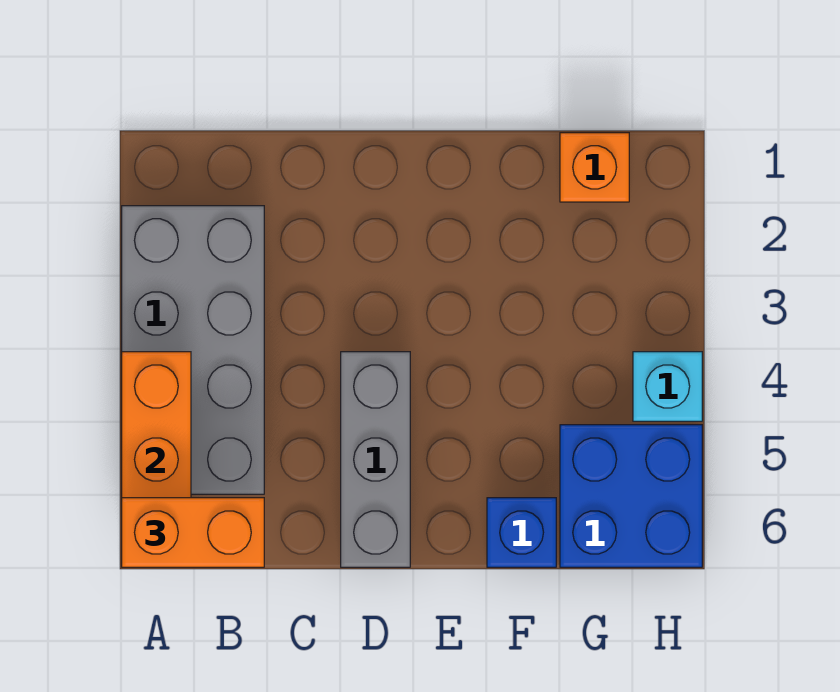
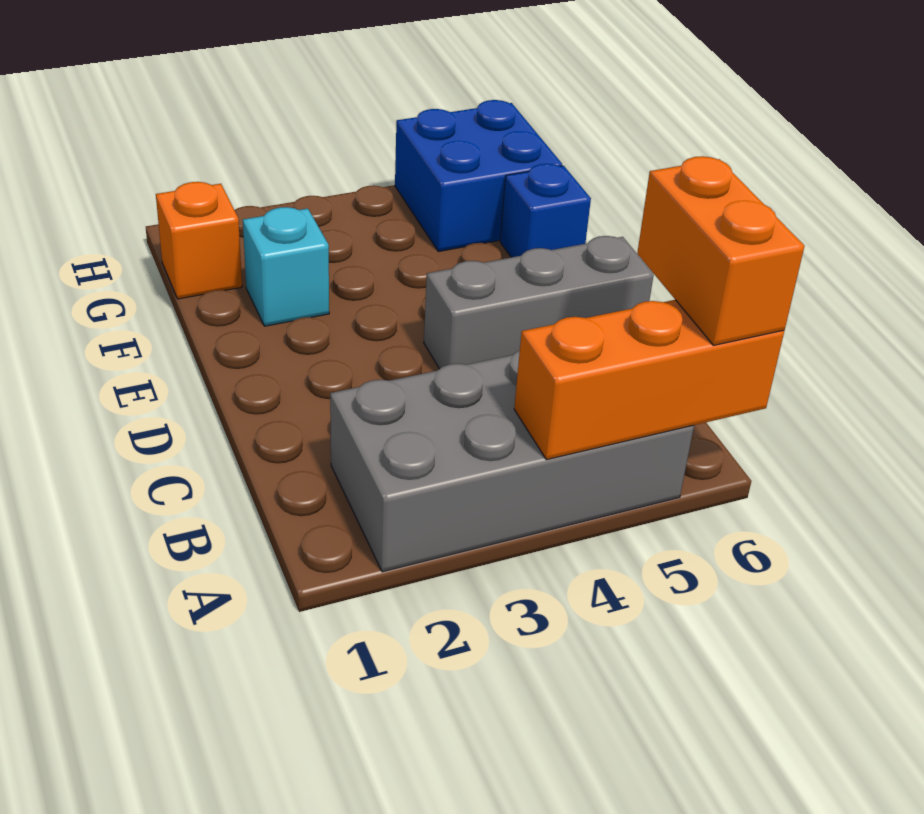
cyan brick H4 level 1 -> cyan brick F2 level 1

